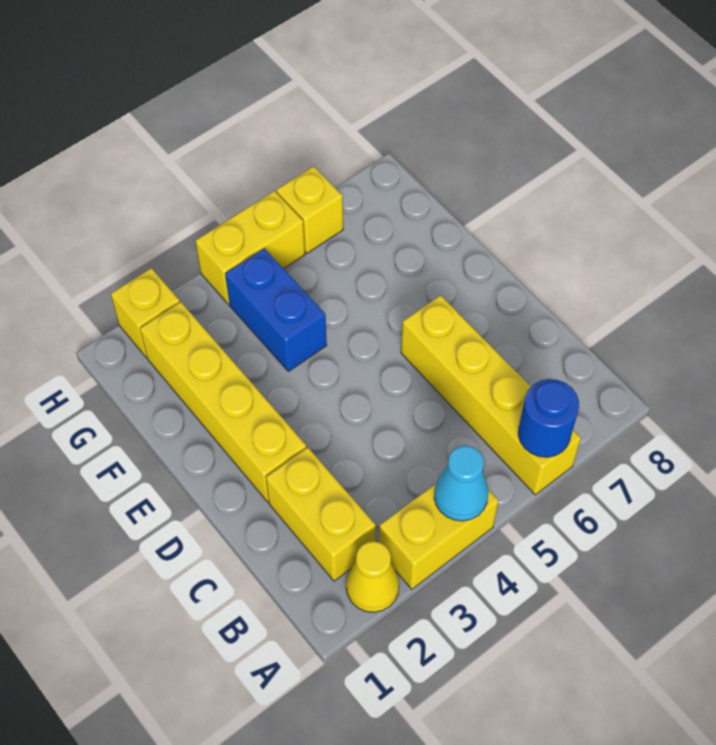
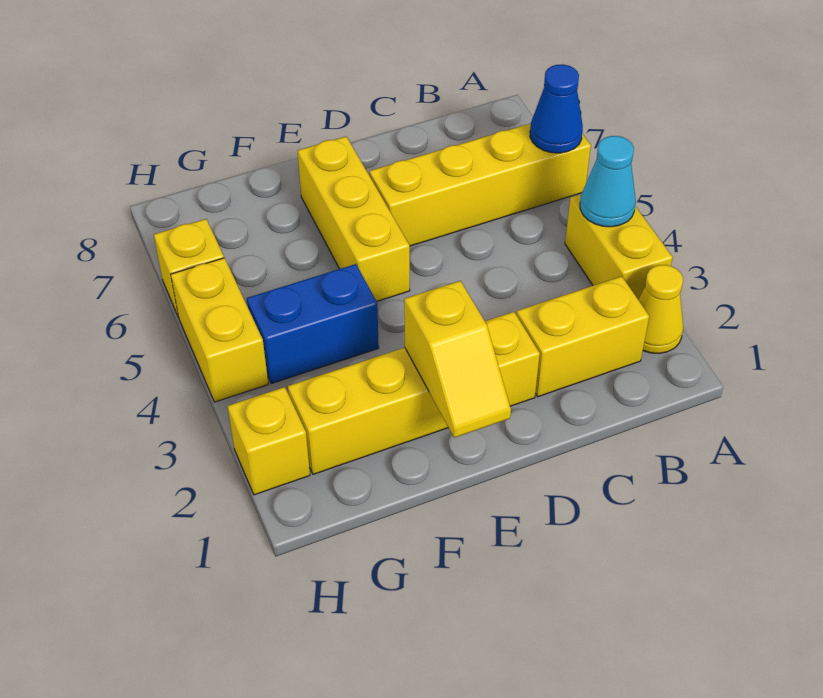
blue round brick A6 level 2 -> blue cone A6 level 2
none -> yellow slope E1:E2 level 2 top 2
none -> yellow brick E5:E7 level 1

